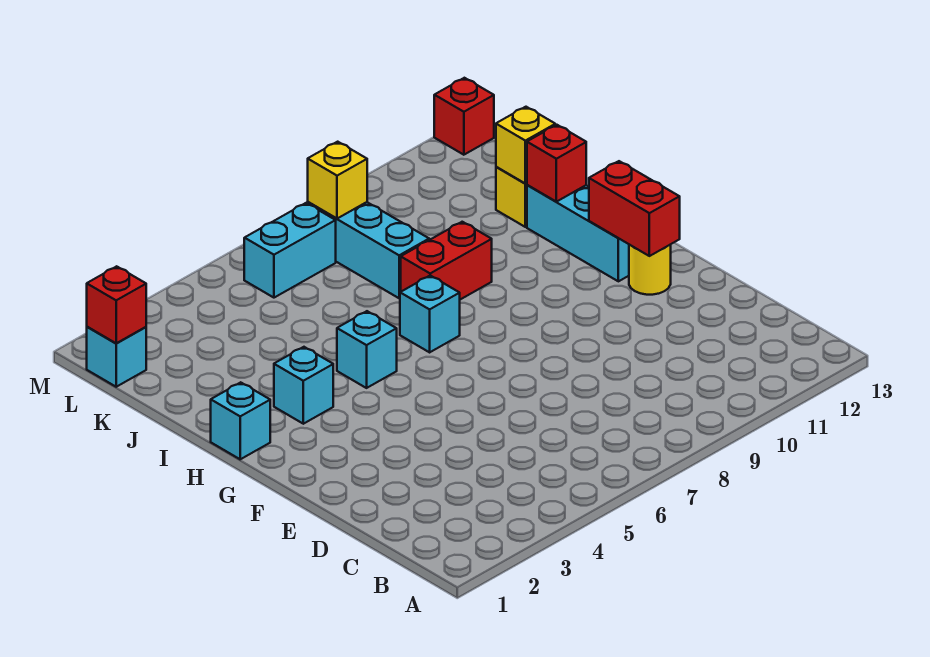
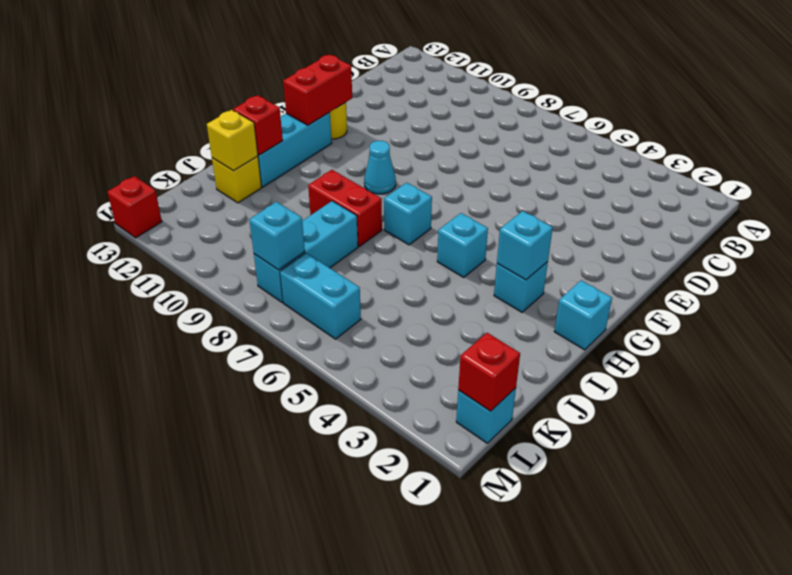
none -> cyan cone G9 level 1
none -> cyan brick H3 level 2
yellow brick L8 level 2 -> cyan brick L8 level 2

